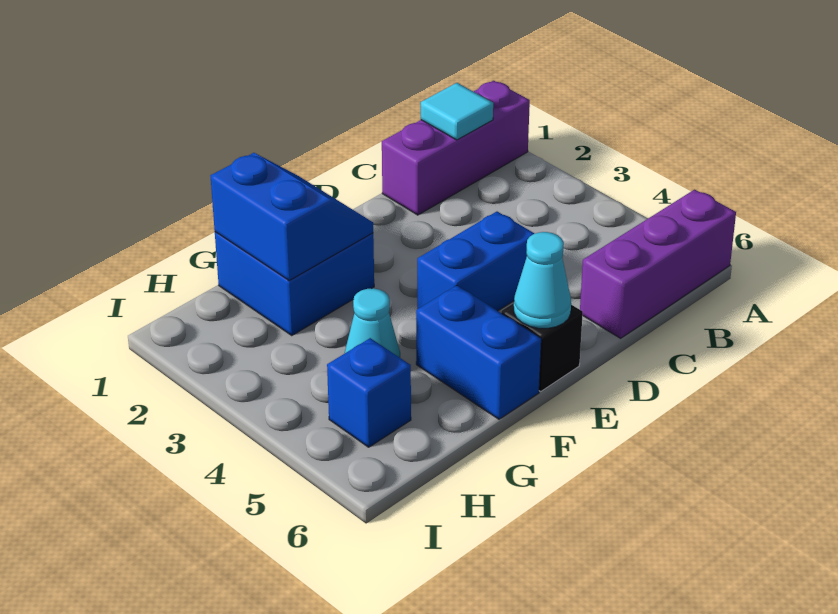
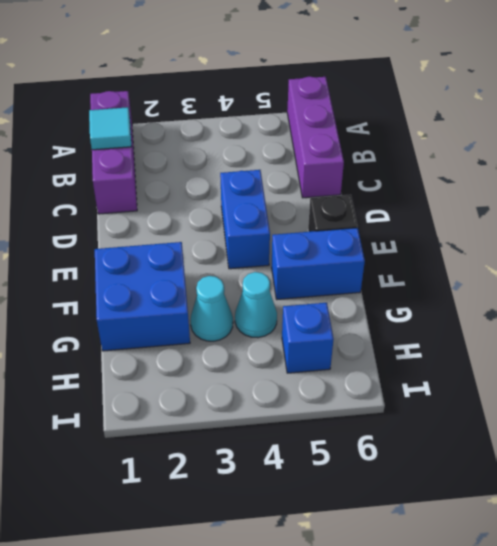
cyan cone E6 level 2 -> cyan cone G3 level 1
blue slope F1:G2 level 2 top G -> none

